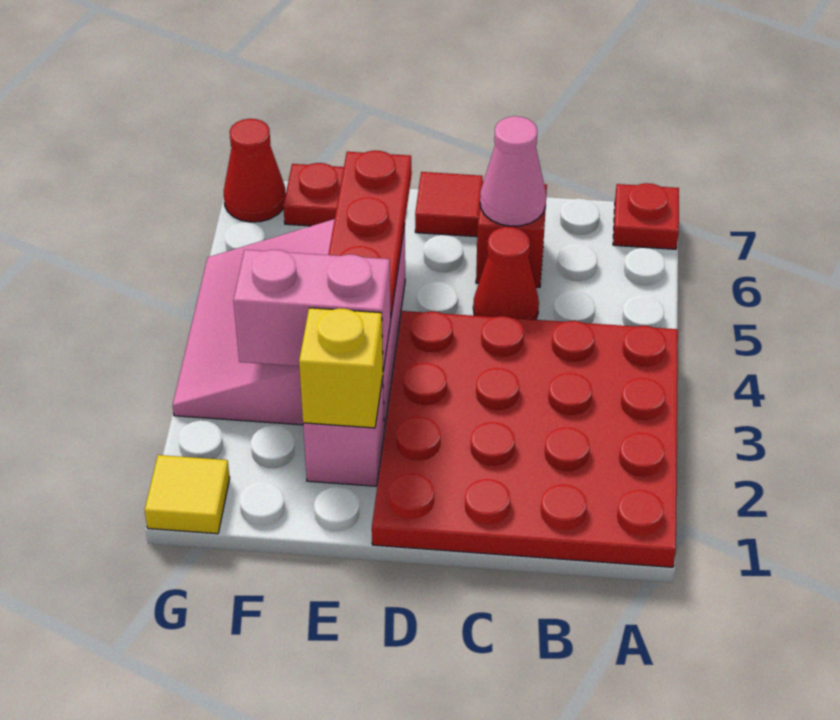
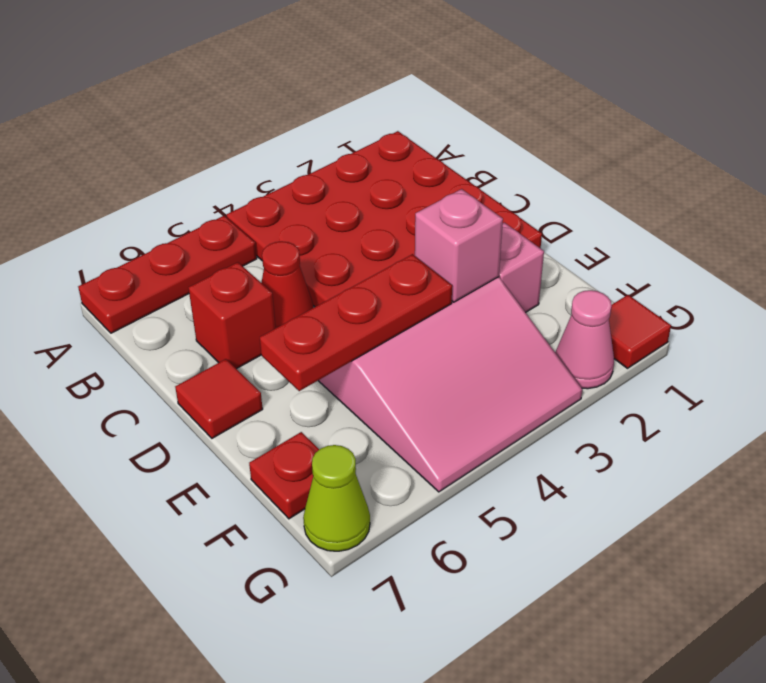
red plate A7 level 1 -> red plate A5:A7 level 1
pink cone C6 level 2 -> pink cone G2 level 1
yellow brick E2 level 2 -> none
pink brick E3:F3 level 2 -> pink brick E3 level 2
yellow tile G1 level 1 -> red tile G1 level 1
red cone G7 level 1 -> lime cone G7 level 1

